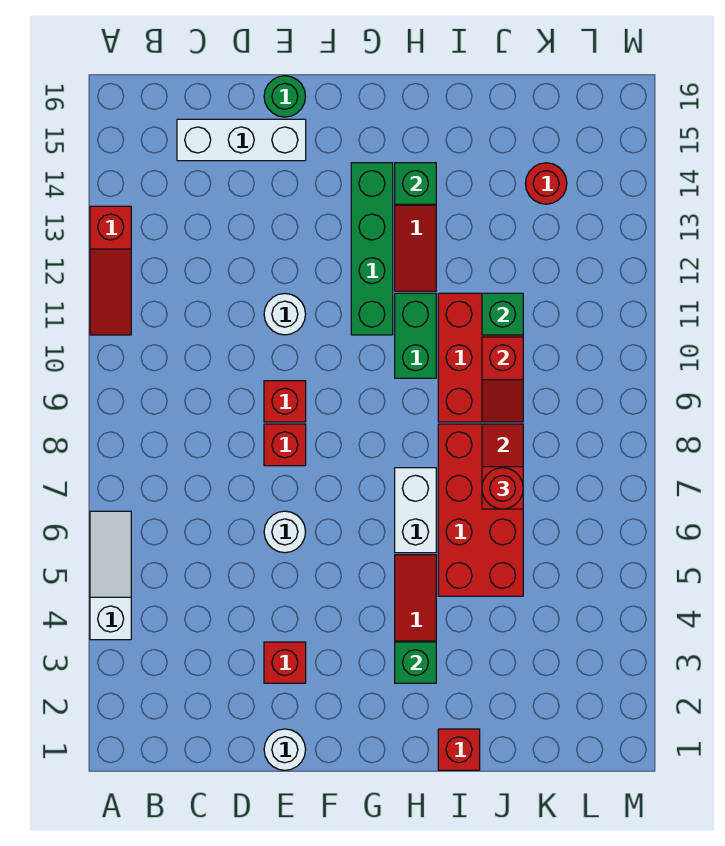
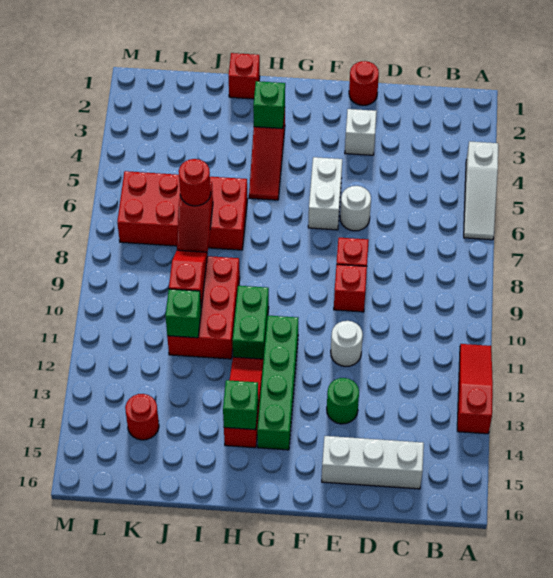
white round brick E1 level 1 -> red round brick E1 level 1
red brick E3 level 1 -> white brick E3 level 1
green round brick E16 level 1 -> green round brick E13 level 1
white brick H6:H7 level 1 -> white brick F5:F6 level 1
red brick I5:J8 level 1 -> red brick I6:L7 level 1

